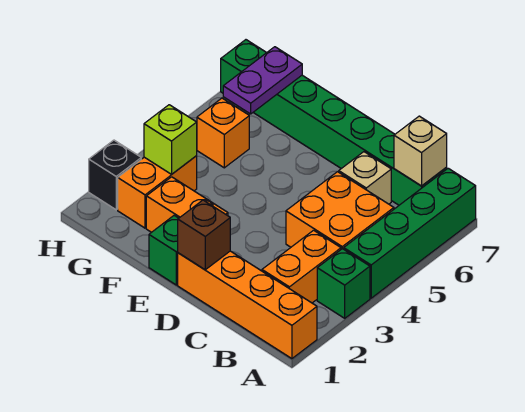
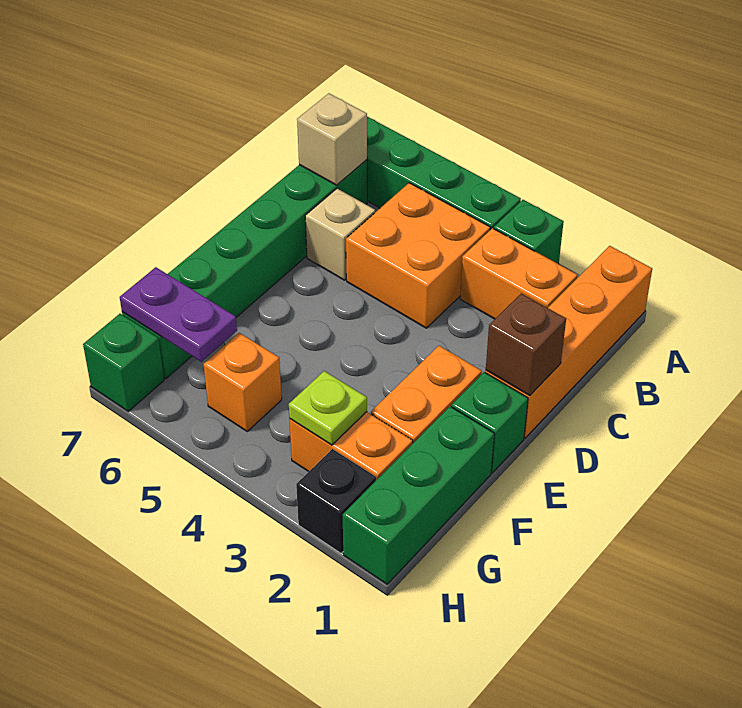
none -> green brick F1:H1 level 1
lime brick G3 level 2 -> lime plate G3 level 2

